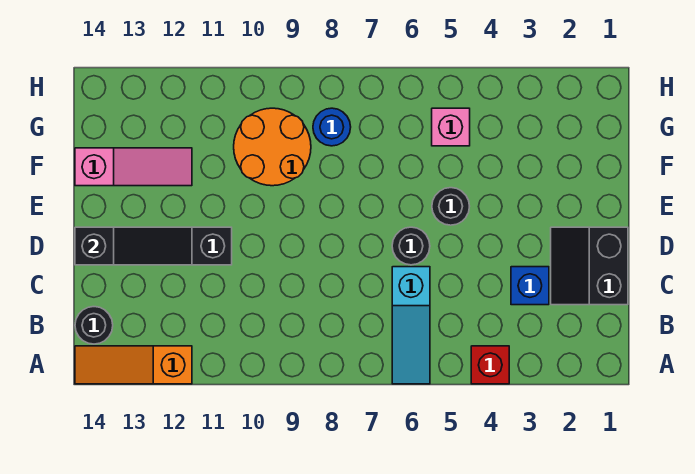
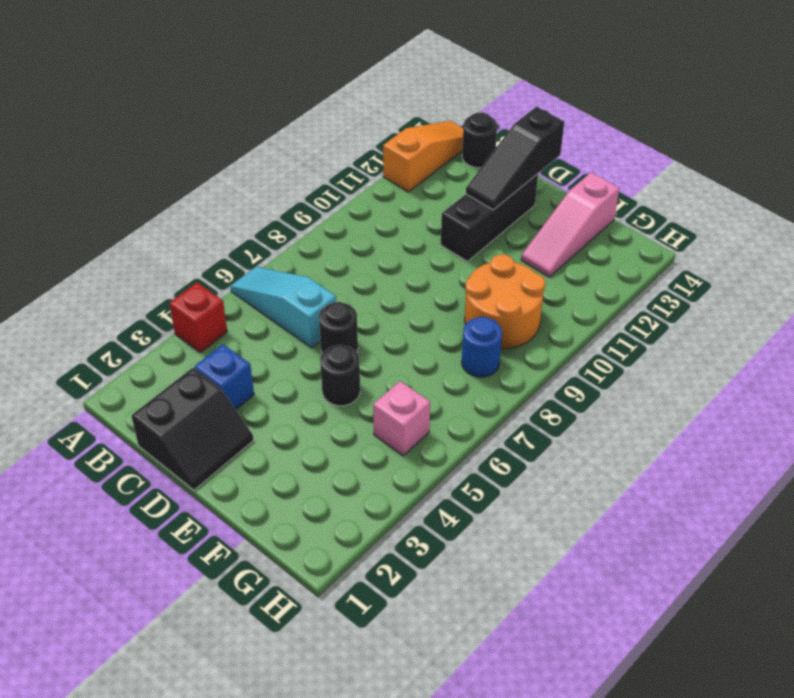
black slope C1:D2 level 1 top 1 -> black slope C1:D2 level 1 top C

